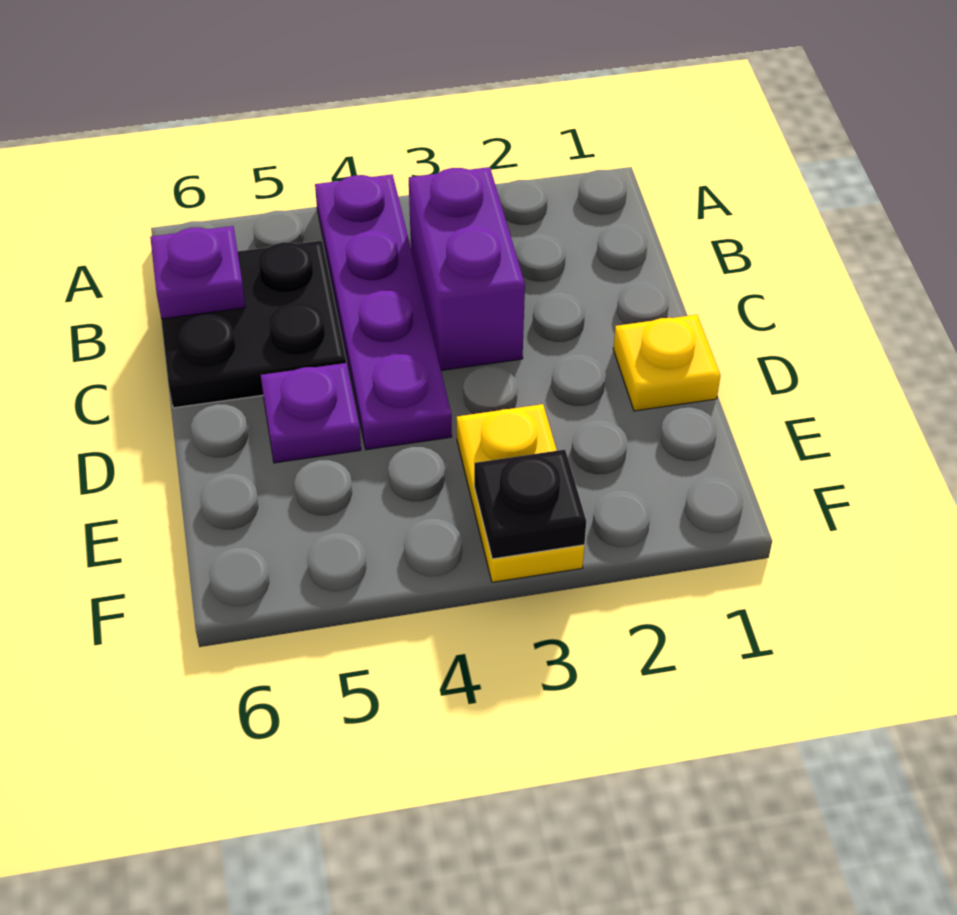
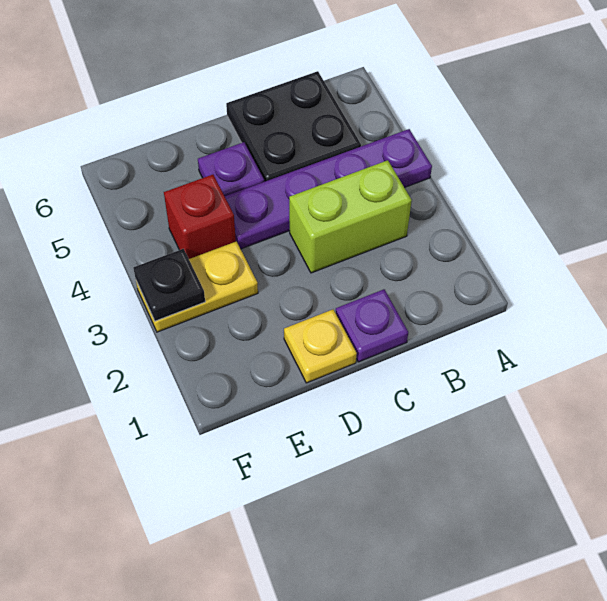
purple brick B3:C3 level 1 -> lime brick B3:C3 level 1
purple plate B6 level 2 -> purple plate C1 level 1
none -> red brick E4 level 1

